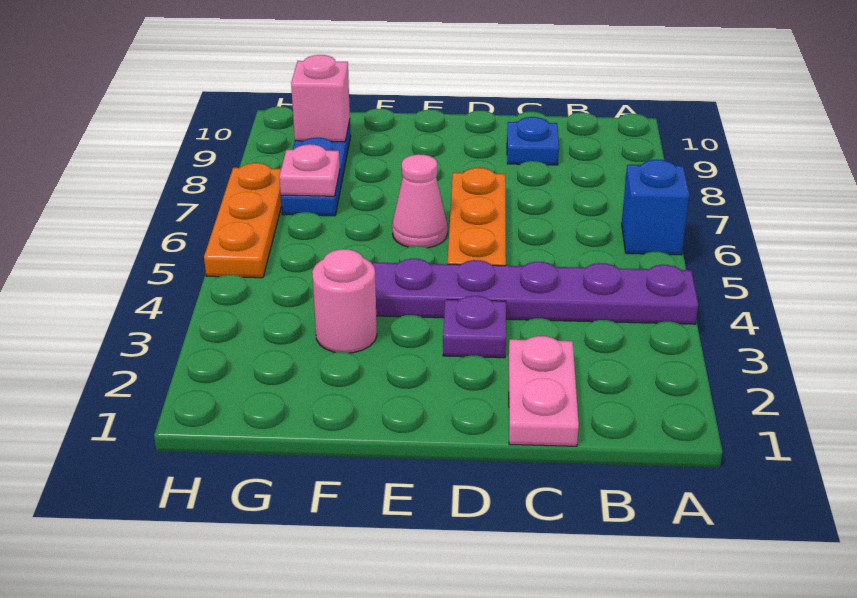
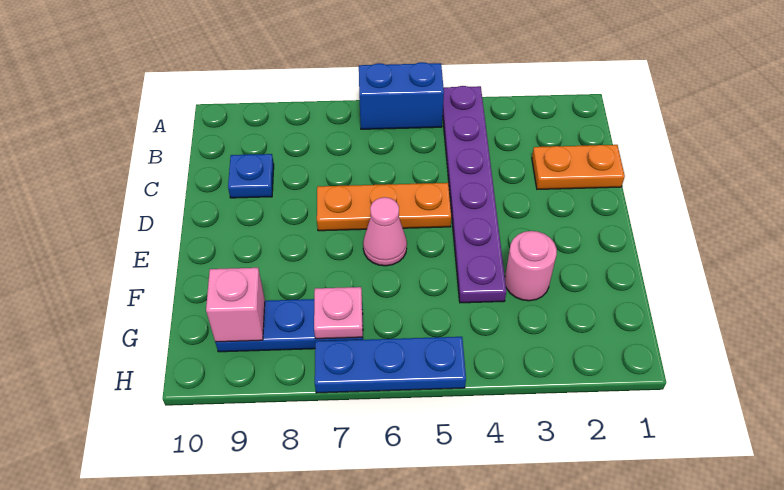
blue brick A6 level 1 -> blue brick A5:A6 level 1
pink plate C1:C2 level 1 -> orange plate C1:C2 level 1
purple plate D3 level 1 -> none
orange plate H5:H7 level 1 -> blue plate H5:H7 level 1

